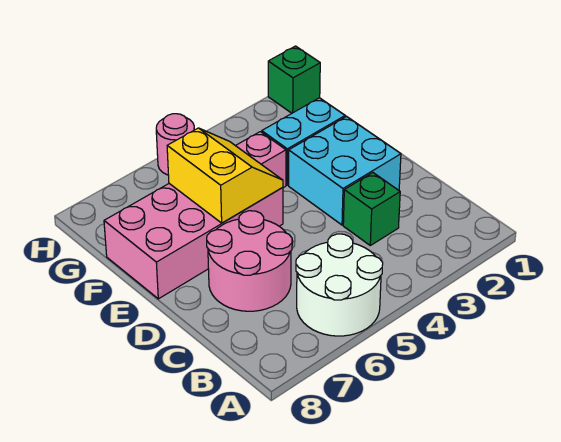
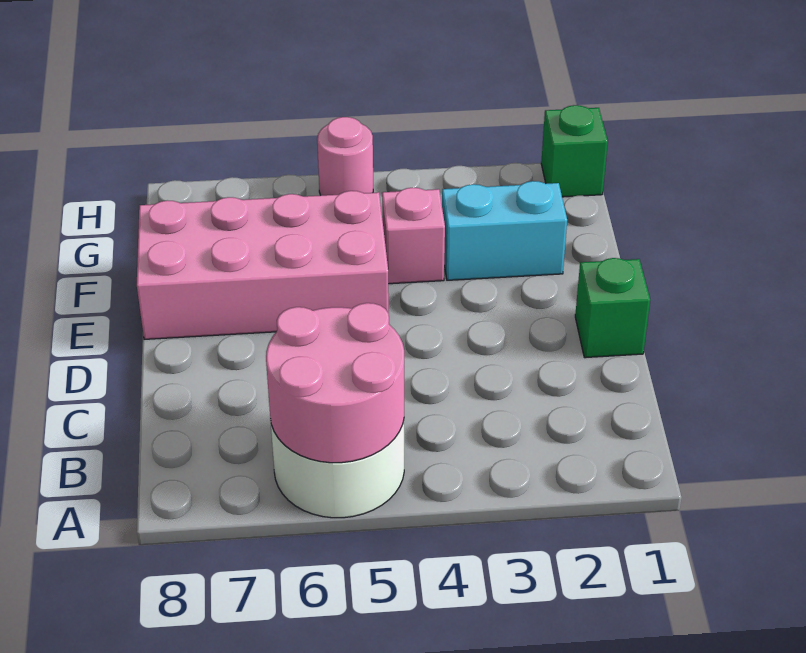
green brick C3 level 1 -> green brick D1 level 1
pink round brick C6:D7 level 1 -> pink round brick A5:B6 level 2
cyan brick D2:E3 level 1 -> none
yellow slope E5:F6 level 2 top 6 -> none

